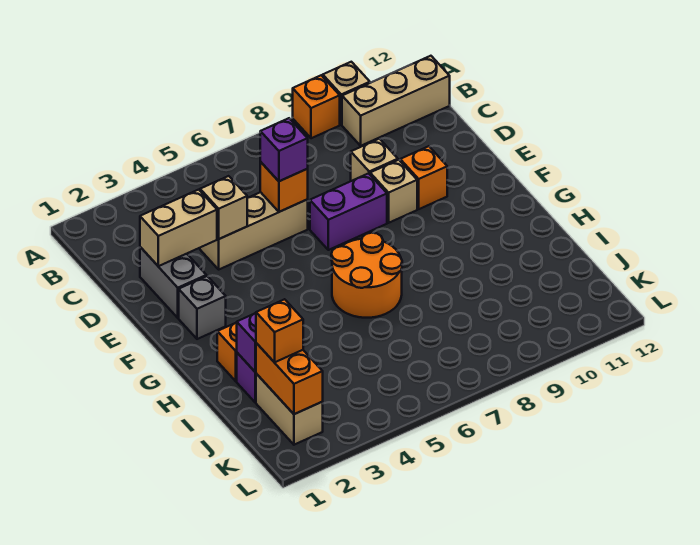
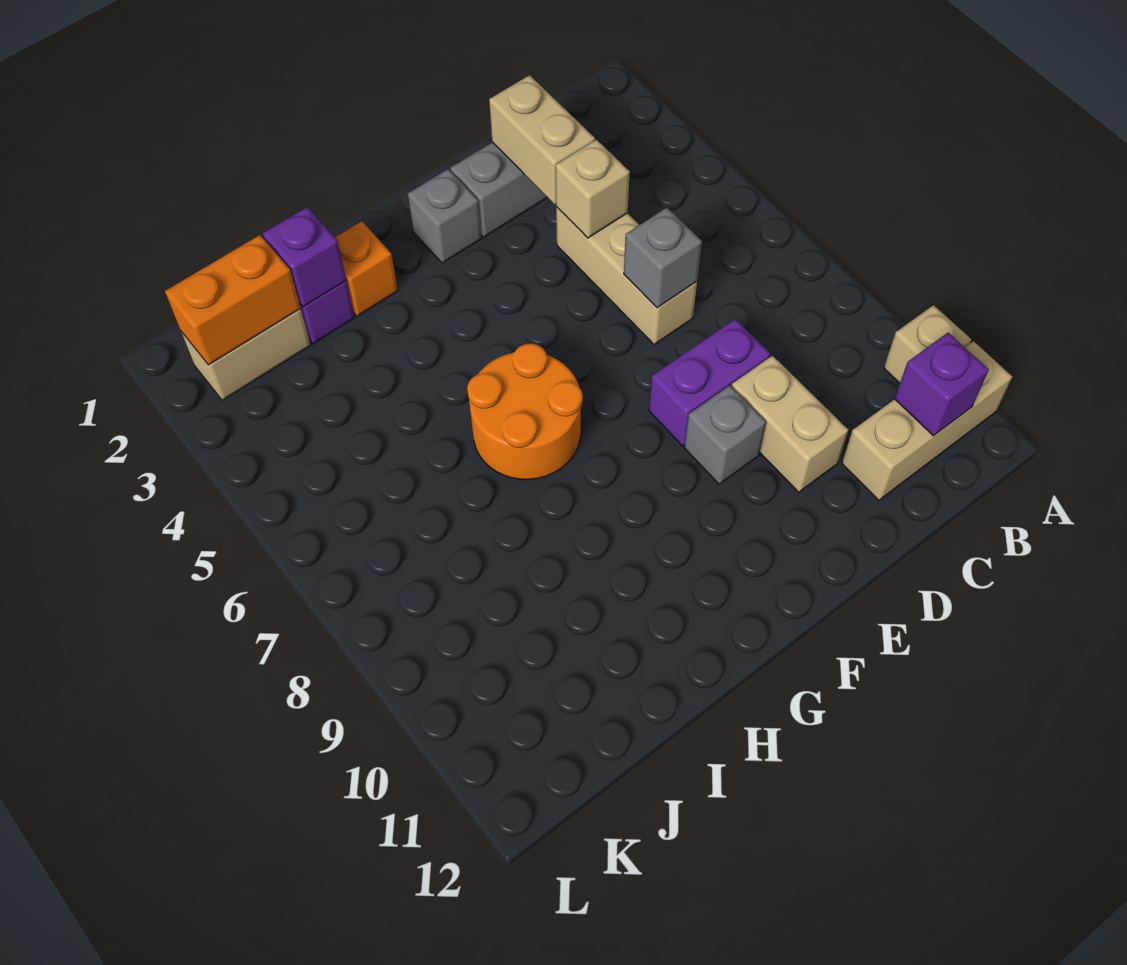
orange brick A9 level 1 -> none
tan brick B10:B12 level 1 -> tan brick A11:C11 level 1
orange brick D6 level 2 -> grey brick D6 level 2
purple brick D6 level 3 -> purple brick B11 level 2
tan brick D9 level 1 -> tan brick D9:D10 level 1
purple brick E7:E8 level 1 -> purple brick D8:E8 level 1
tan brick E9 level 1 -> grey brick E9 level 1
orange brick E10 level 1 -> none
orange brick J2 level 3 -> none

